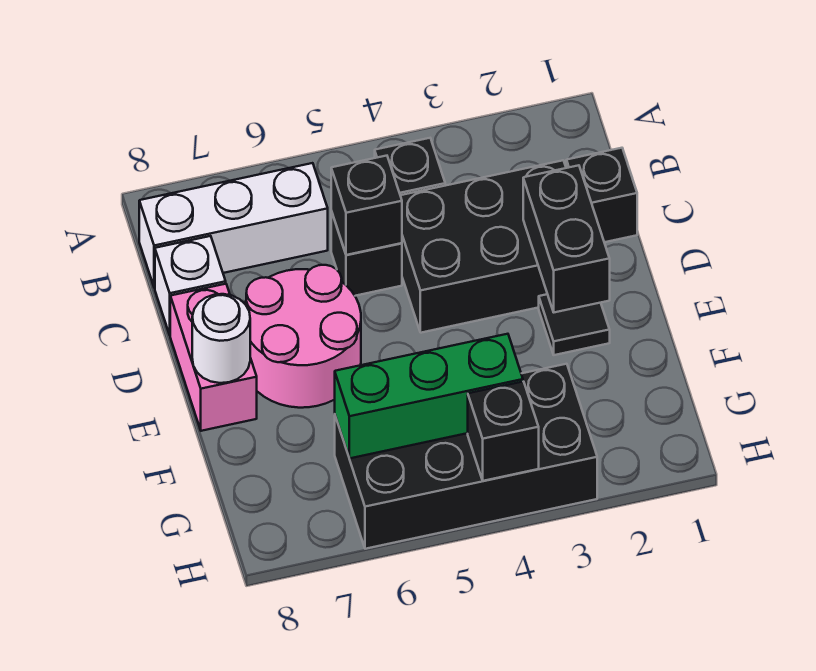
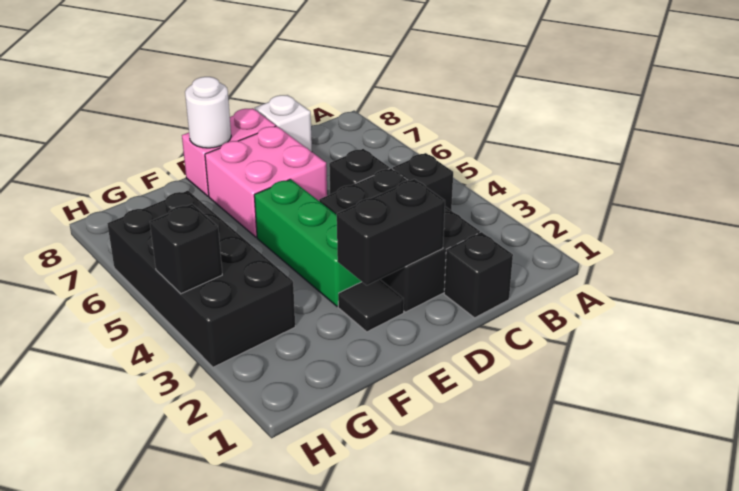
white brick B6:B8 level 1 -> none
black brick C5 level 2 -> none
pink round brick D6:E7 level 1 -> pink brick D6:E7 level 1
green brick G4:G6 level 2 -> green brick E3:E5 level 1

